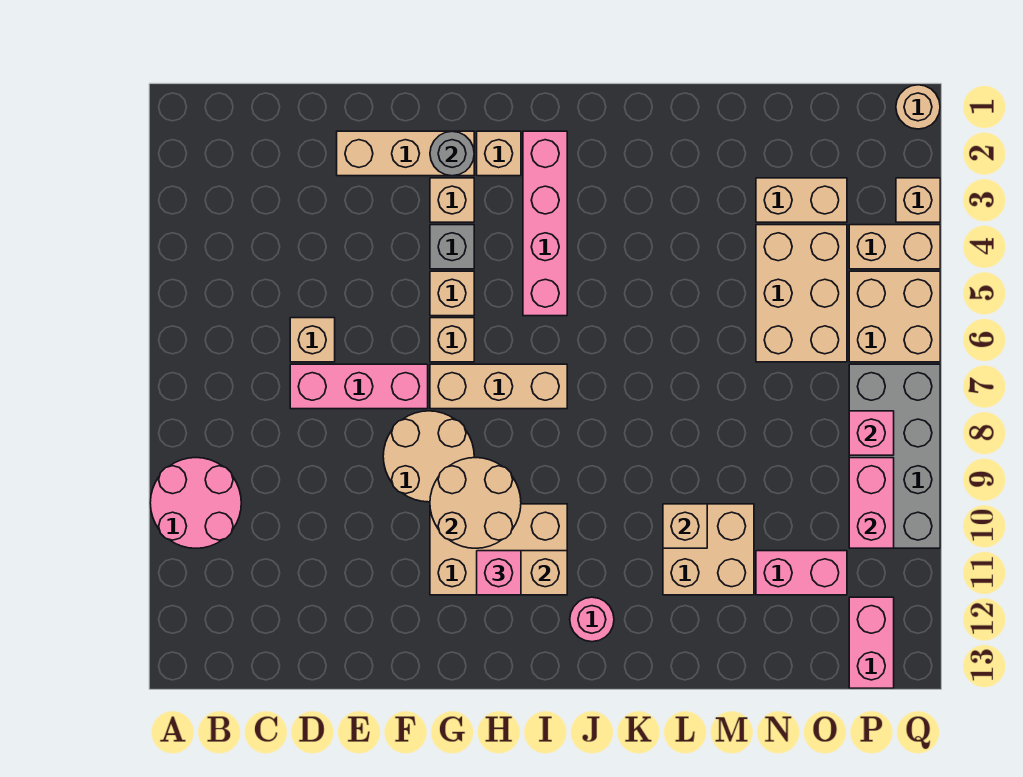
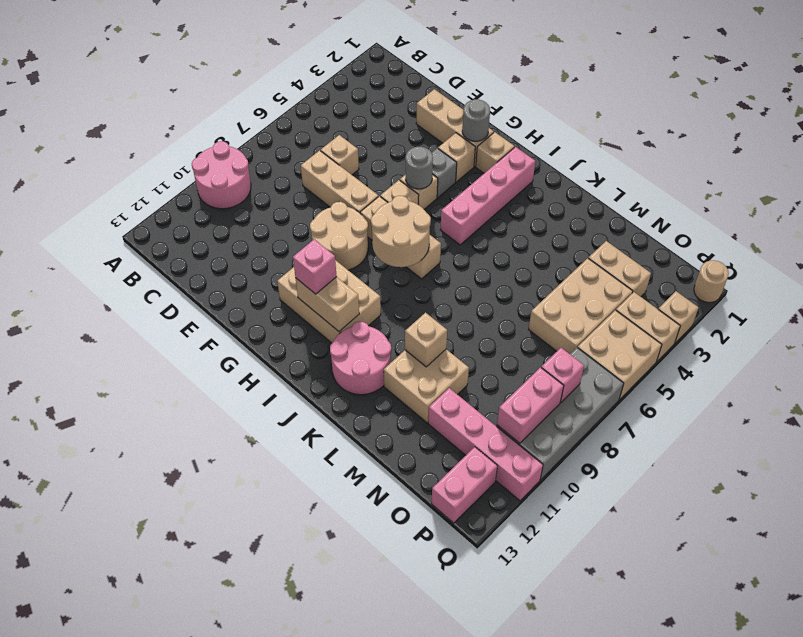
pink brick D7:F7 level 1 -> tan brick D7:F7 level 1
none -> grey round brick G5 level 2
tan round brick G9:H10 level 2 -> tan round brick H7:I8 level 2
pink round brick J12 level 1 -> pink round brick J11:K12 level 1
pink brick N11:O11 level 1 -> pink brick N11:Q11 level 1

